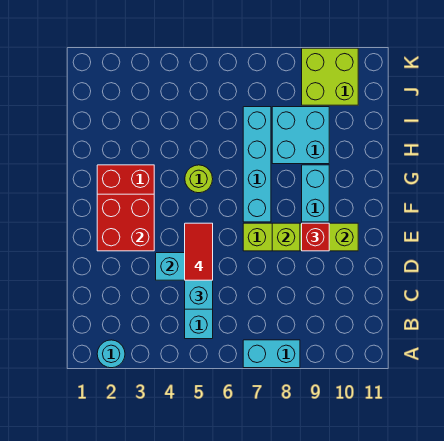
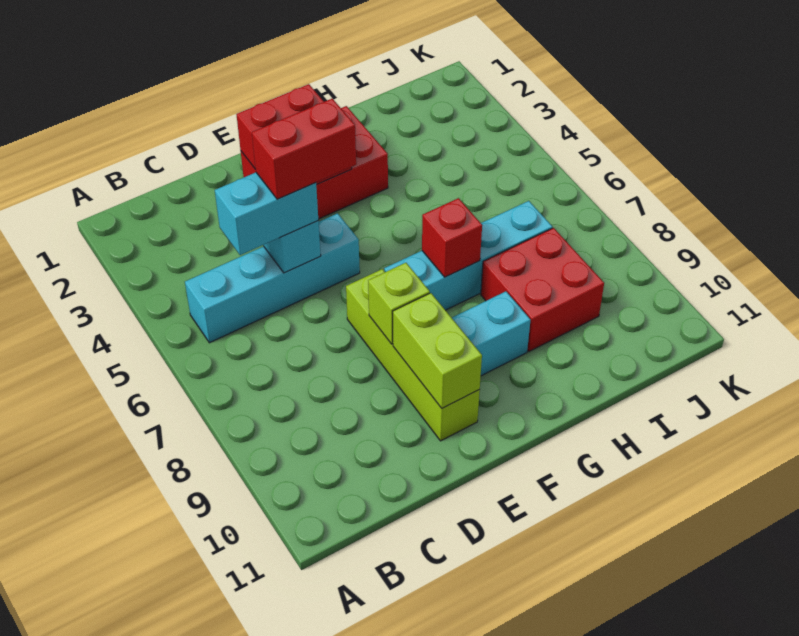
cyan round brick A2 level 1 -> none
cyan brick A7:A8 level 1 -> none
red tile D5:E5 level 4 -> red brick D5:E5 level 4
red brick E9 level 3 -> red brick G7 level 2
lime round brick G5 level 1 -> none
cyan brick H8:I9 level 1 -> red brick H8:I9 level 1
lime brick J9:K10 level 1 -> none

